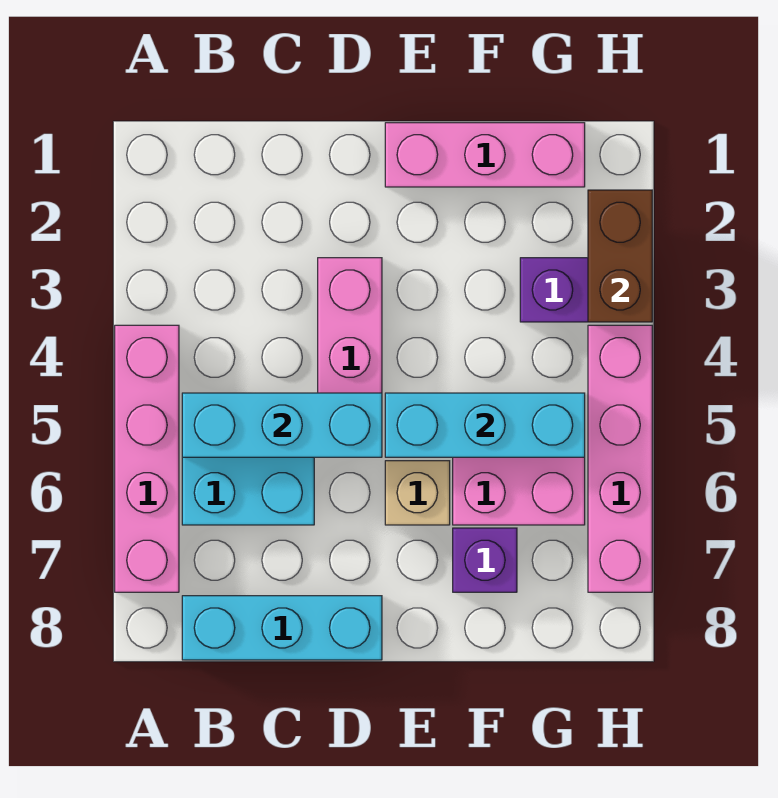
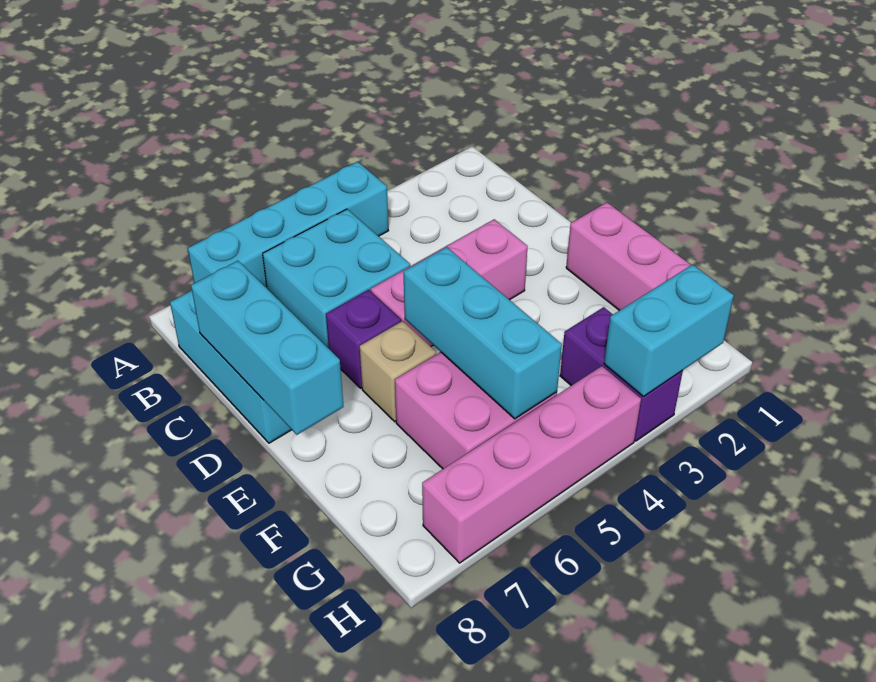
pink brick A4:A7 level 1 -> cyan brick A4:A7 level 1
cyan brick B5:D5 level 2 -> cyan brick C8:E8 level 2
purple brick F7 level 1 -> purple brick D6 level 1
brown brick H2:H3 level 2 -> cyan brick H2:H3 level 2

